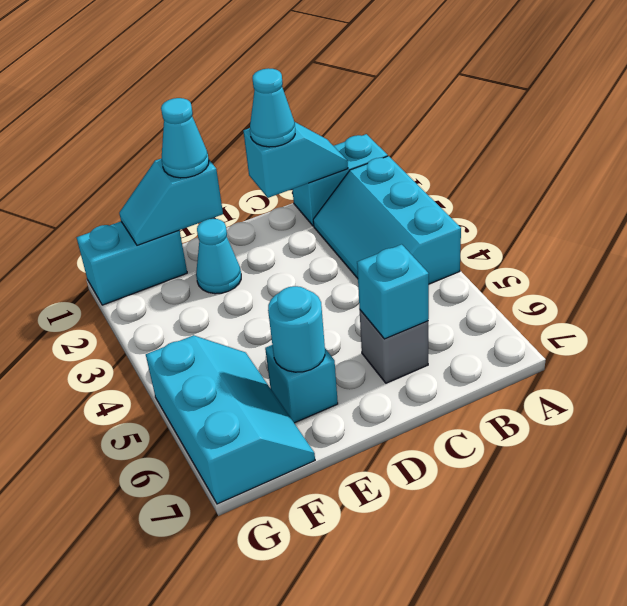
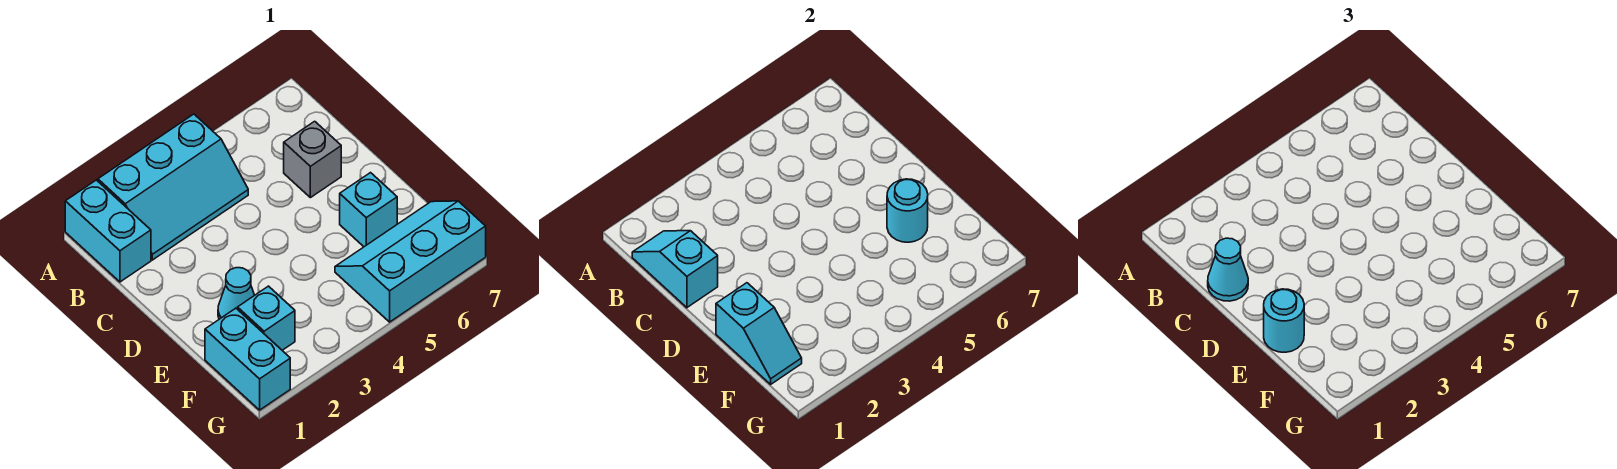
cyan brick C6 level 2 -> cyan brick F2 level 1
cyan cone E1 level 3 -> cyan round brick E1 level 3

